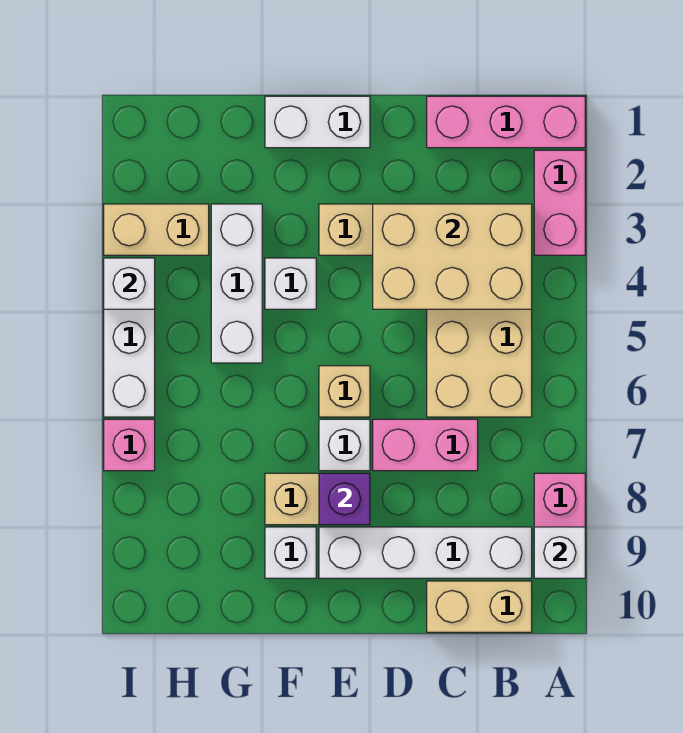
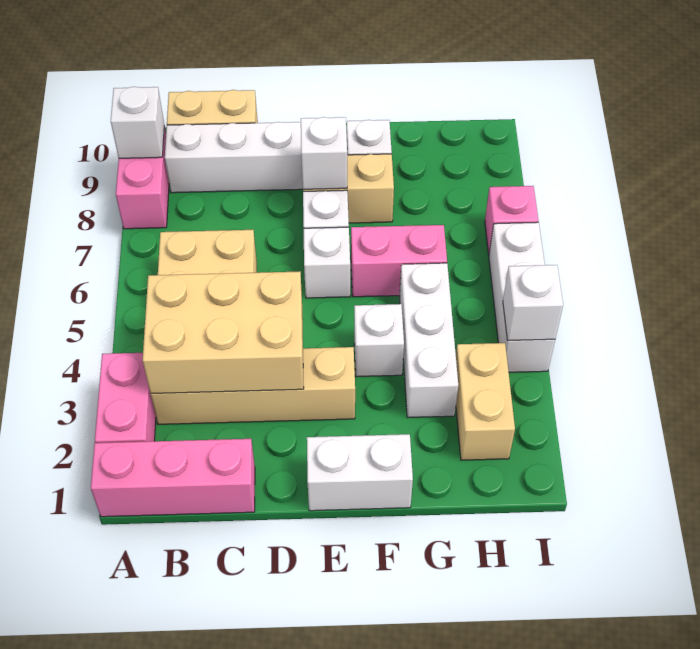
pink brick C7:D7 level 1 -> pink brick F6:G6 level 1
tan brick E6 level 1 -> white brick E6 level 1
purple brick E8 level 2 -> white brick E8 level 2
tan brick H3:I3 level 1 -> tan brick H2:H3 level 1

